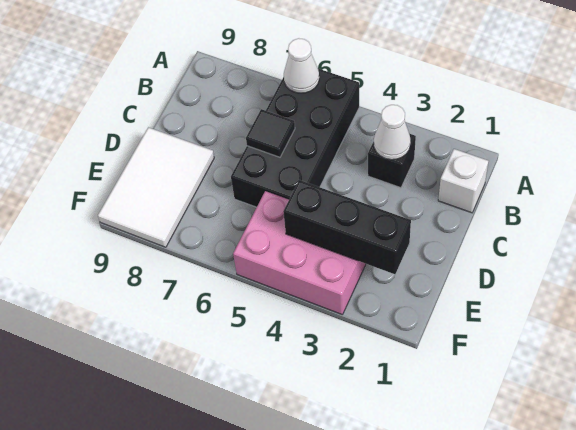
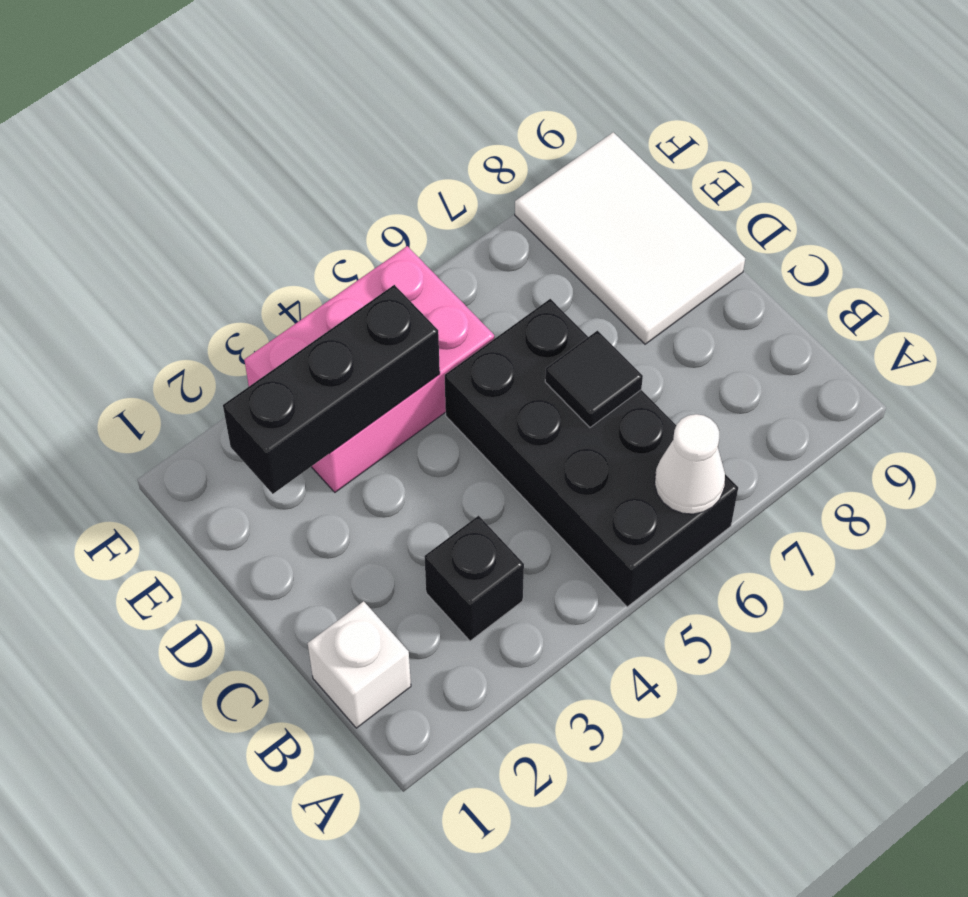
white cone B3 level 2 -> none

